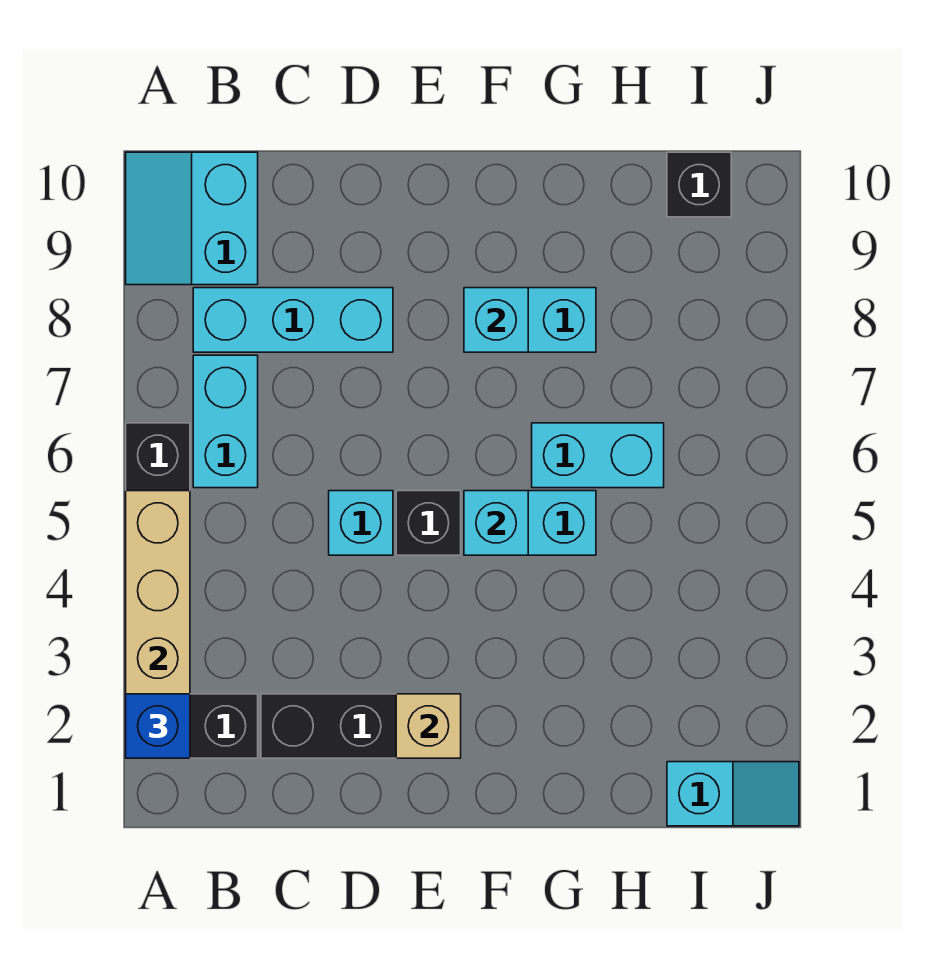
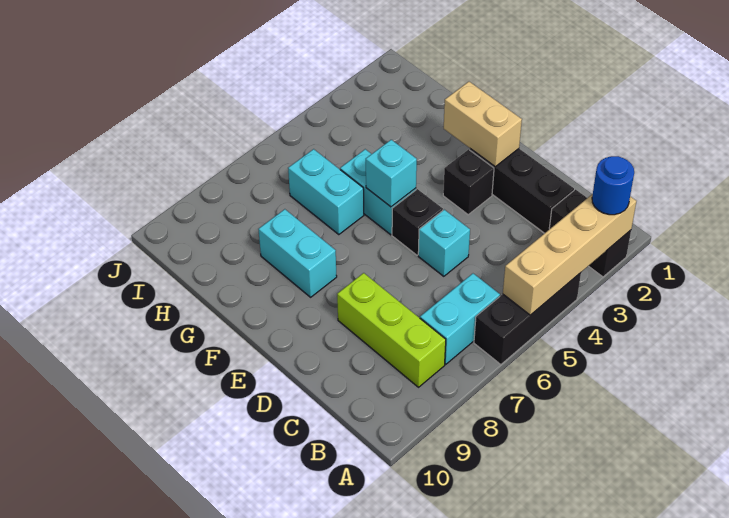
blue brick A2 level 3 -> blue round brick A2 level 3
cyan slope A9:B10 level 1 top B -> none
cyan brick B8:D8 level 1 -> lime brick B8:D8 level 1
tan brick E2 level 2 -> tan brick E2:F2 level 2
cyan brick F8 level 2 -> none
cyan slope I1:J1 level 1 top I -> none
black brick I10 level 1 -> black brick E3 level 1

